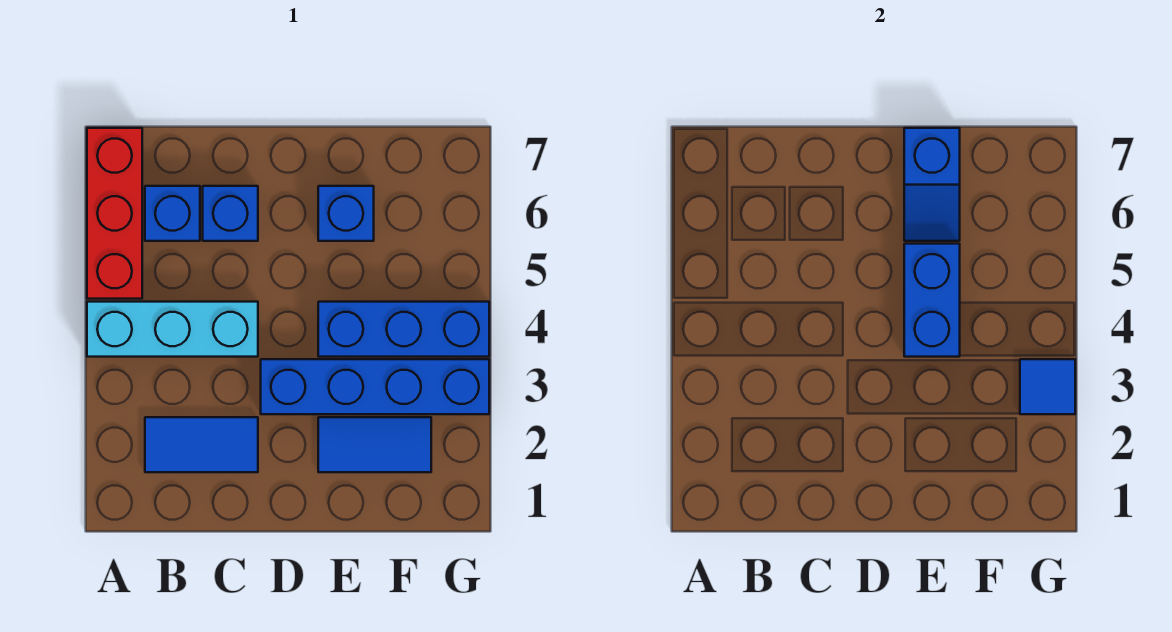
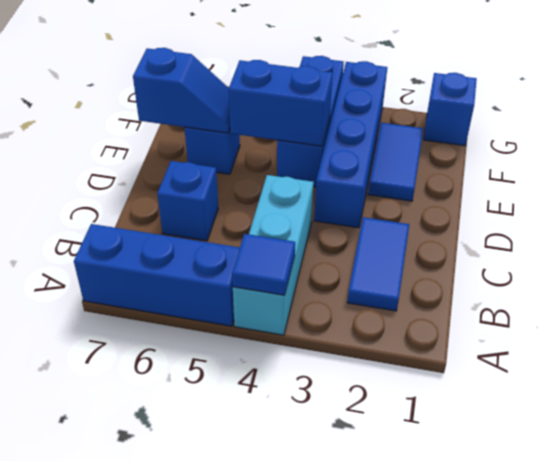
red brick A5:A7 level 1 -> blue brick A5:A7 level 1
blue brick B6 level 1 -> blue brick G1 level 1
blue tile G3 level 2 -> blue tile A4 level 2

